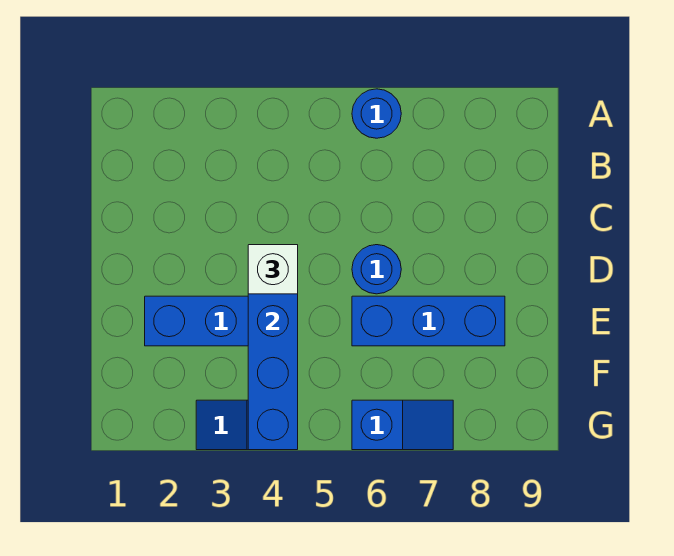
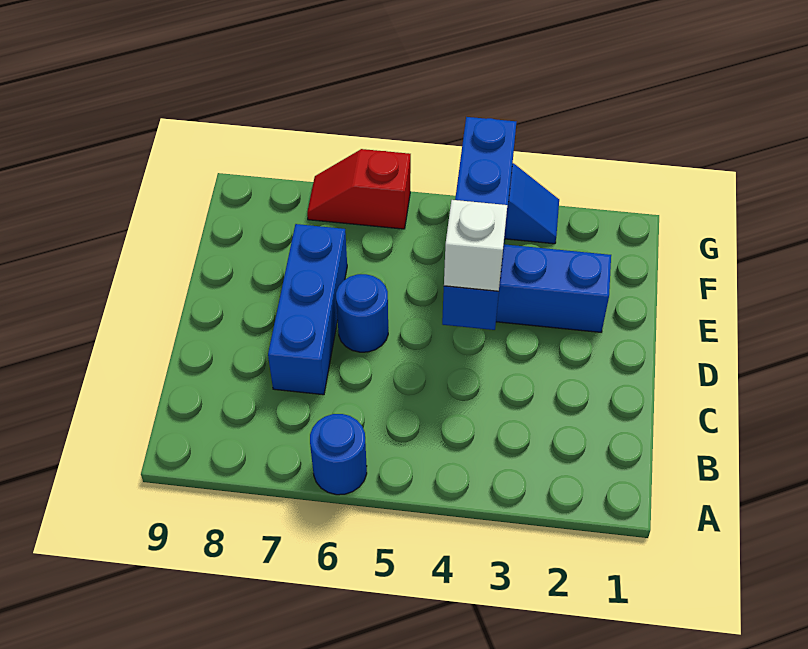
blue brick E6:E8 level 1 -> blue brick C7:E7 level 1
blue slope G6:G7 level 1 top 6 -> red slope G6:G7 level 1 top 6

